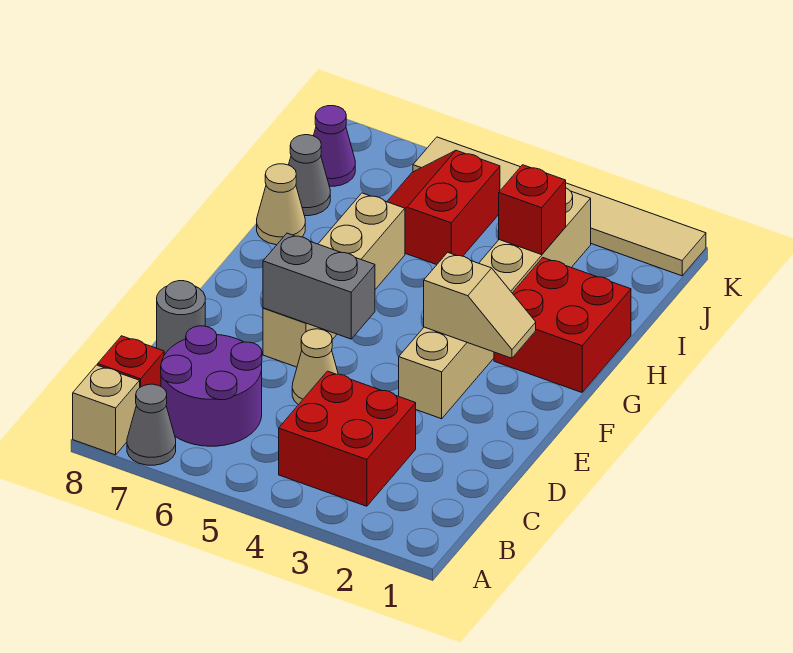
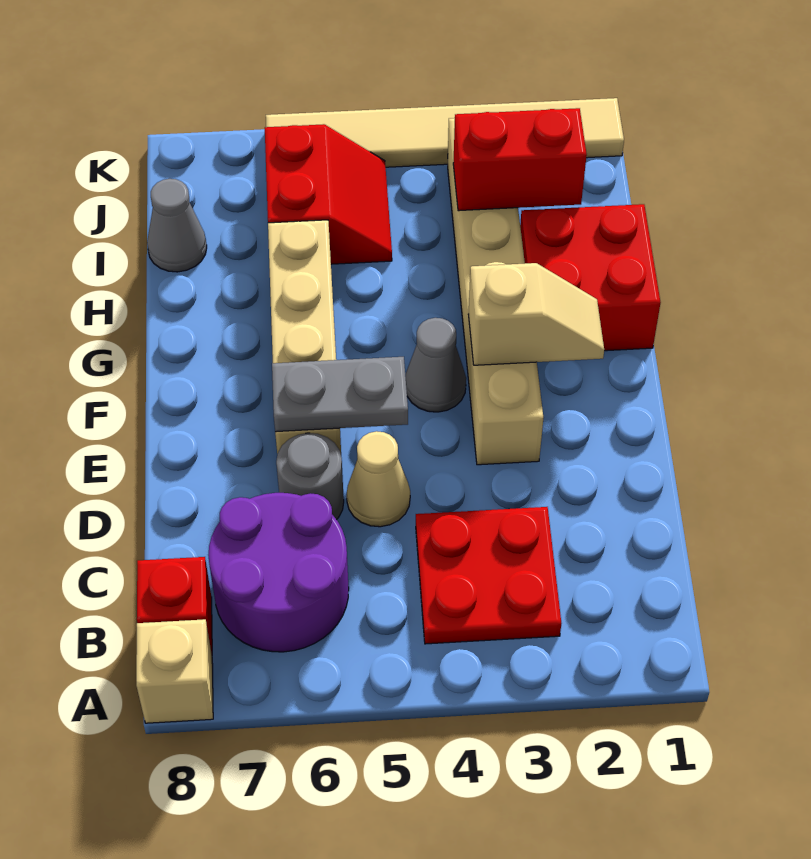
grey cone A7 level 1 -> grey cone F4 level 1
red brick B3:C4 level 1 -> red plate B3:C4 level 1
grey round brick D8 level 1 -> grey round brick D6 level 1
grey brick E5:E6 level 2 -> grey plate E5:E6 level 2
tan cone H8 level 1 -> none
red brick I3 level 2 -> red brick I2:I3 level 2
red slope I5:J6 level 1 top 5 -> red slope I5:J6 level 1 top 6
purple cone J8 level 1 -> none

